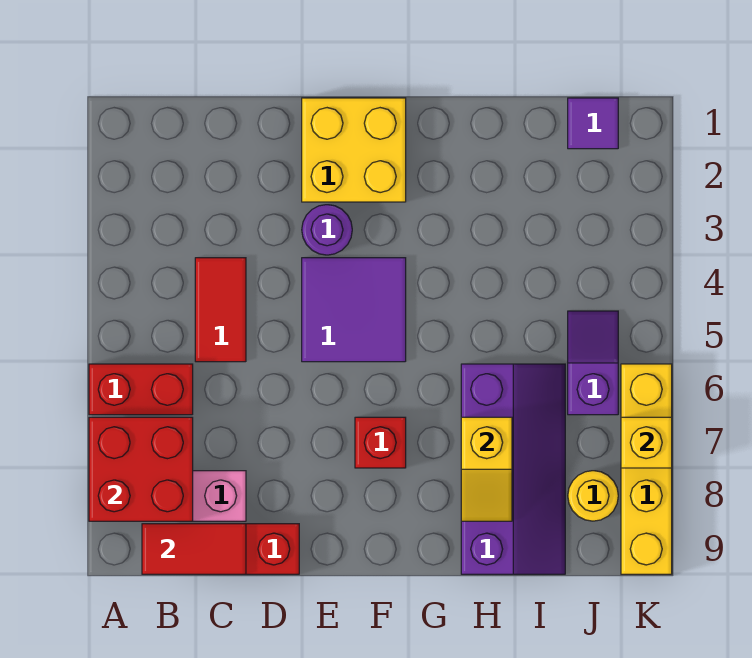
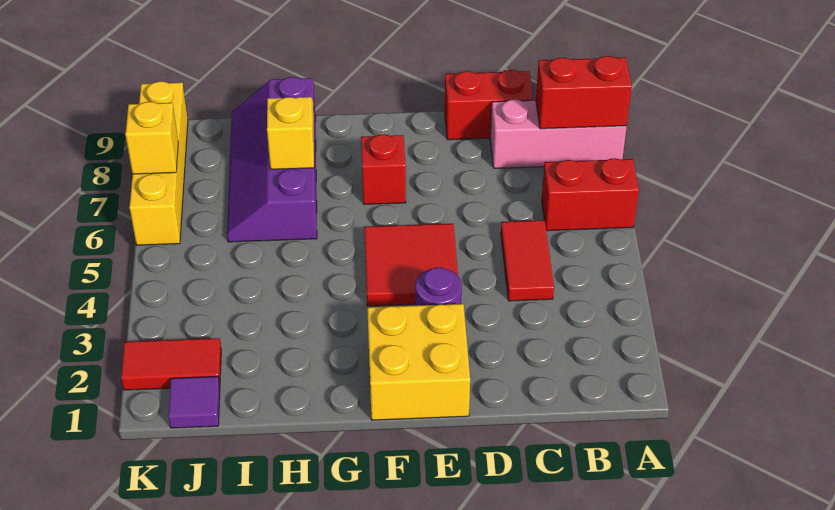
red brick A7:B8 level 2 -> red brick A8:B8 level 2
red tile B9:C9 level 2 -> red tile J2:K2 level 1
purple tile E4:F5 level 1 -> red tile E4:F5 level 1
purple slope J5:J6 level 1 top 6 -> none
yellow round brick J8 level 1 -> none

